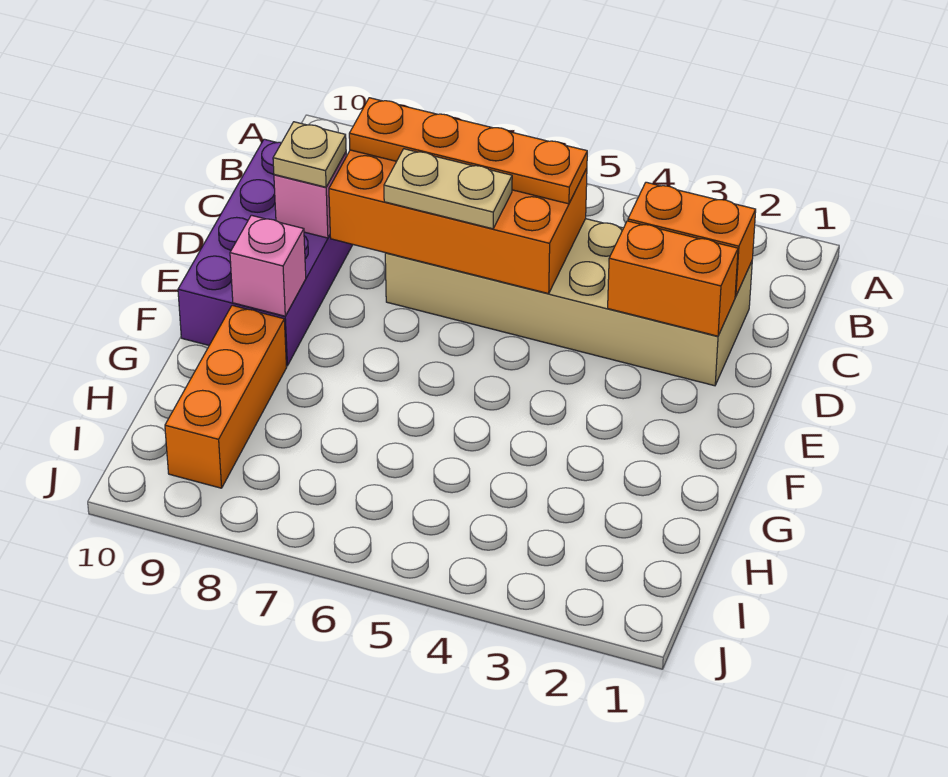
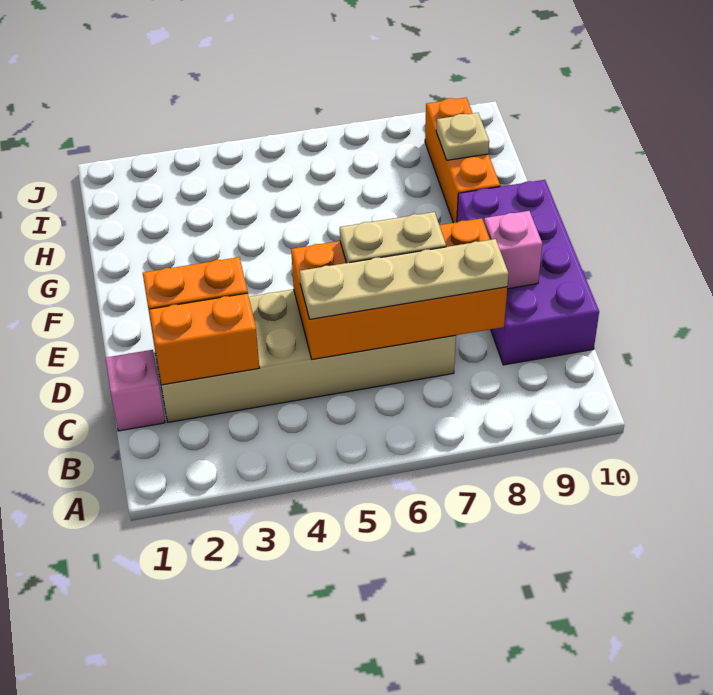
orange plate C5:C8 level 3 -> tan plate C5:C8 level 3
tan plate D9 level 3 -> tan plate H9 level 2
pink brick F9 level 2 -> pink brick C1 level 1

